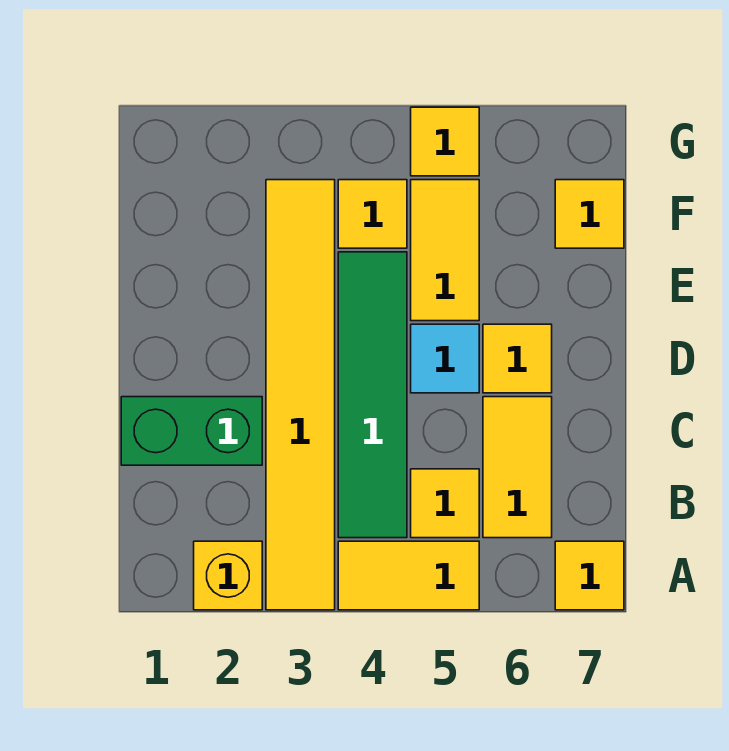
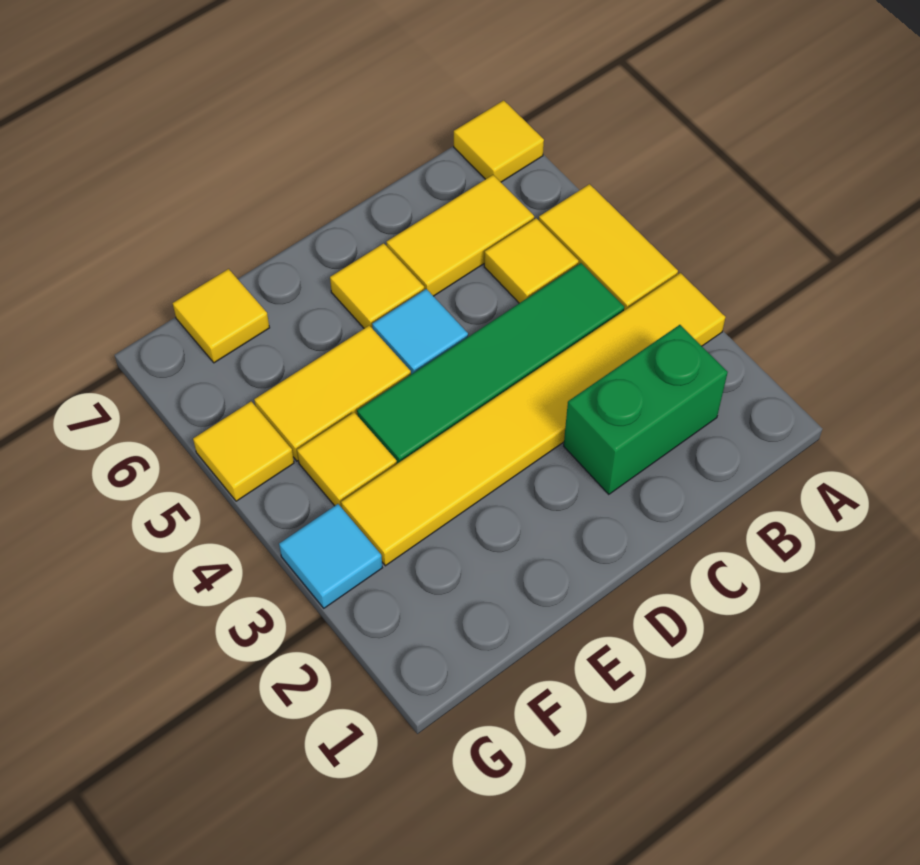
yellow brick A2 level 1 -> none
green brick C1:C2 level 1 -> green brick B2:C2 level 1
none -> cyan tile G3 level 1

